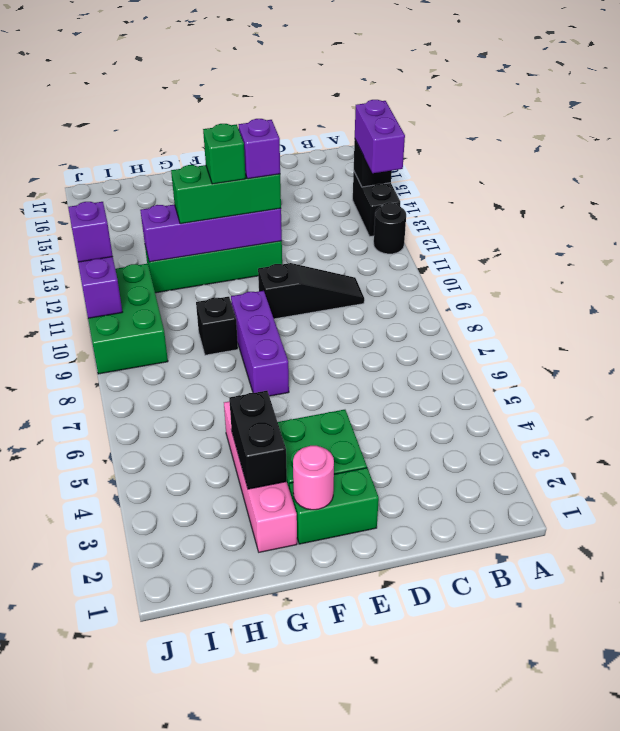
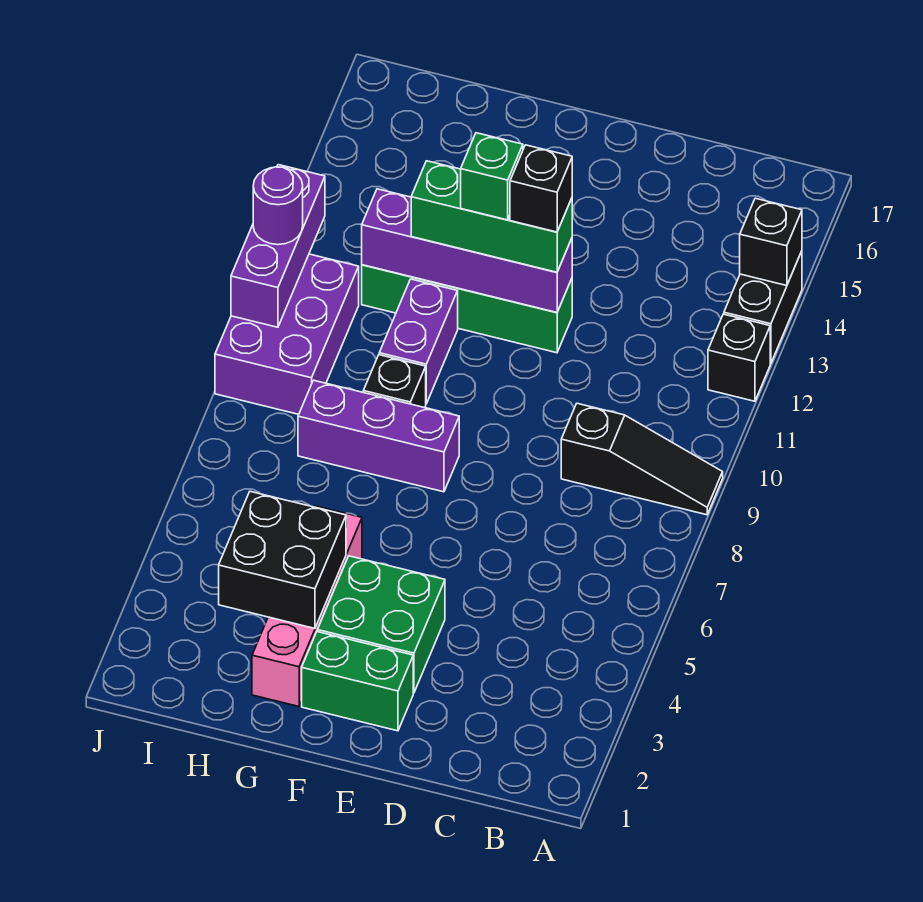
black round brick A12 level 1 -> black brick A12 level 1
purple brick A13:A14 level 3 -> purple brick G10:G11 level 1
black slope C10:E10 level 1 top E -> black slope A9:C9 level 1 top C
purple brick E12 level 4 -> black brick E12 level 4
pink round brick F2 level 2 -> none
purple brick F7:F9 level 1 -> purple brick F8:H8 level 1
black brick G3:G4 level 2 -> black brick G3:H4 level 2
green brick I9:J11 level 1 -> purple brick I9:J11 level 1
purple brick J11 level 3 -> purple round brick J11 level 3

